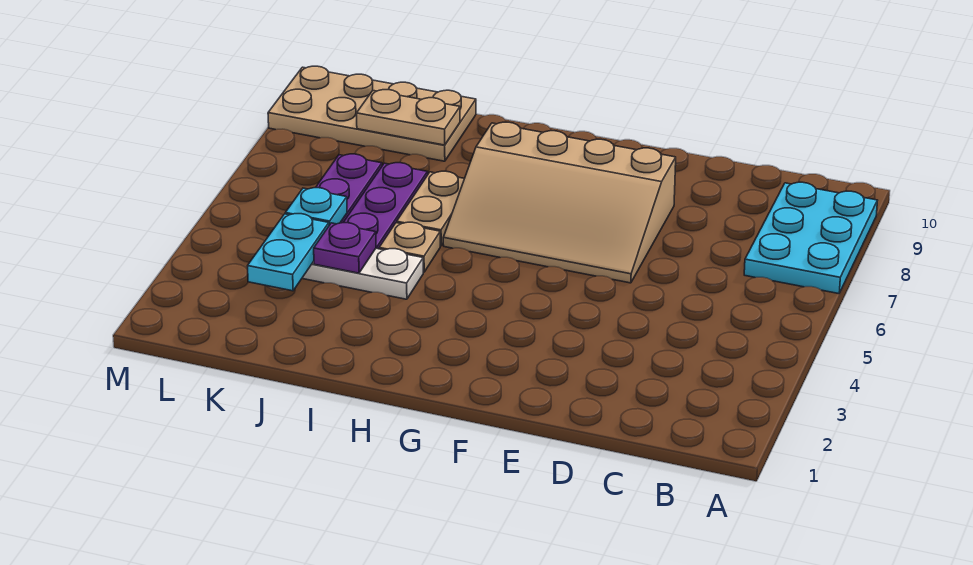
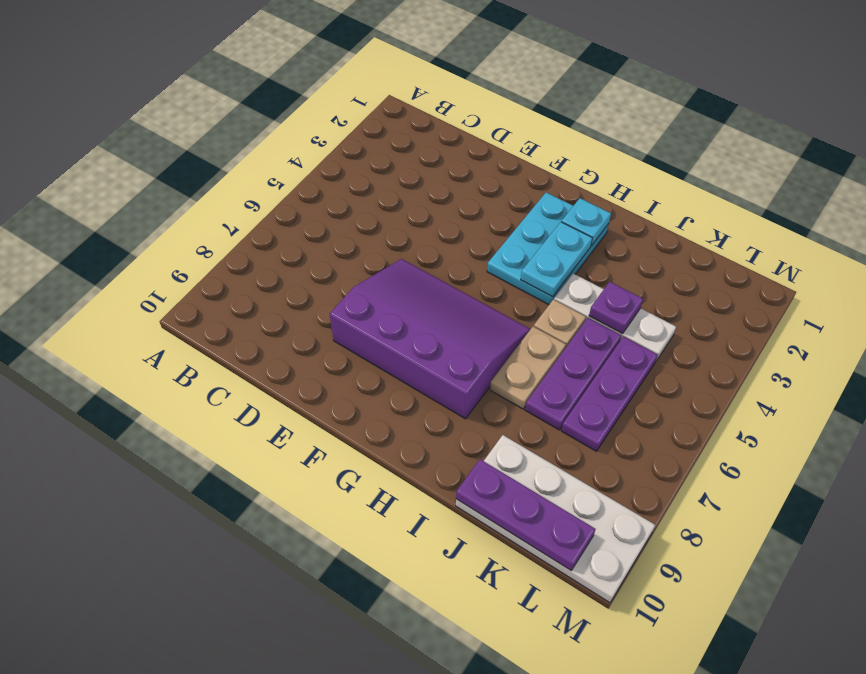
cyan plate A7:B9 level 1 -> cyan plate G2:H4 level 1
tan slope E6:H8 level 1 top 8 -> purple slope E6:H8 level 1 top 8
tan plate J9:M10 level 1 -> white plate J9:M10 level 1
tan plate J9:K9 level 2 -> none
none -> purple plate J10:L10 level 2
cyan plate K3:K4 level 2 -> cyan plate H3:H4 level 2
cyan plate K5 level 2 -> cyan plate H2 level 2

